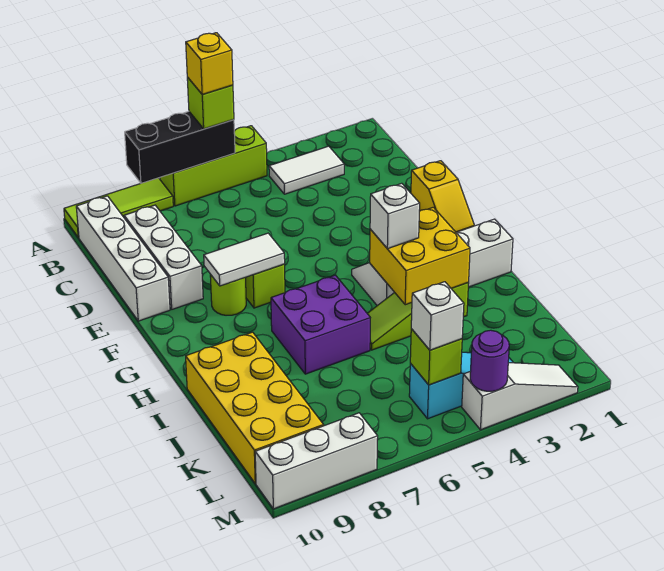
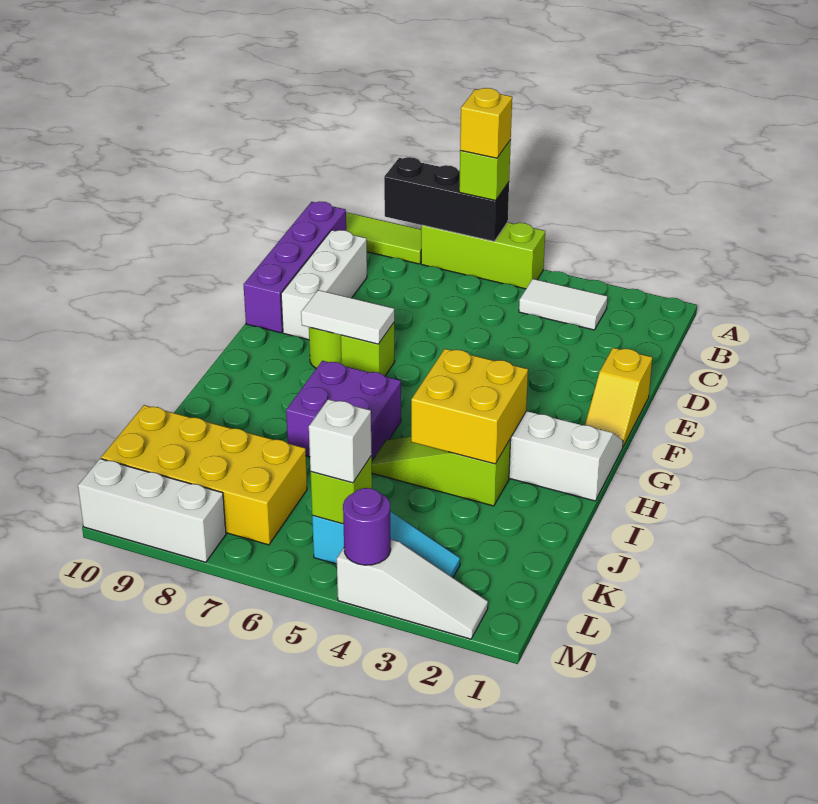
white brick B10:E10 level 1 -> purple brick B10:E10 level 1
white brick H4 level 3 -> none
yellow brick I9:L10 level 1 -> yellow brick K7:L10 level 1

